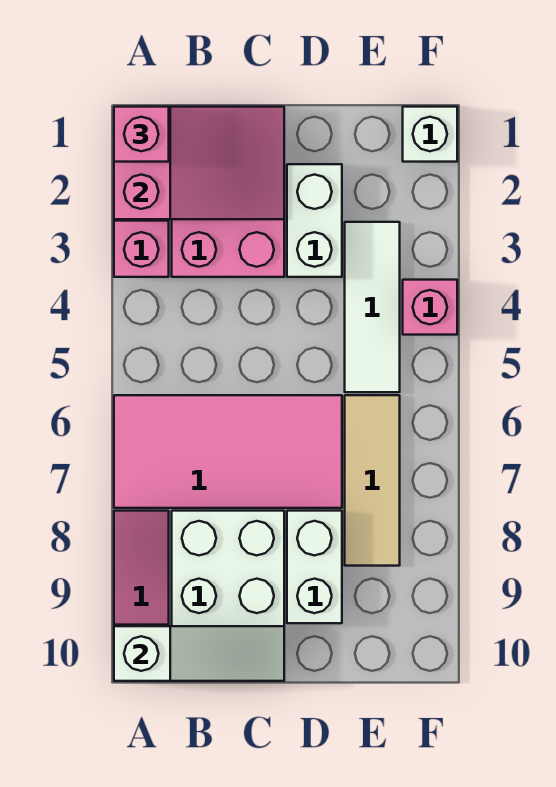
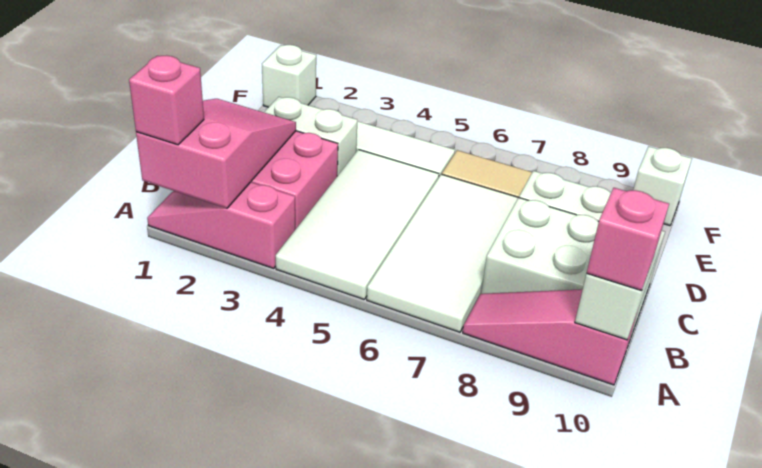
none -> white tile A4:D5 level 1
pink tile A6:D7 level 1 -> white tile A6:D7 level 1
pink brick F4 level 1 -> pink brick A10 level 3
none -> white brick F10 level 1

